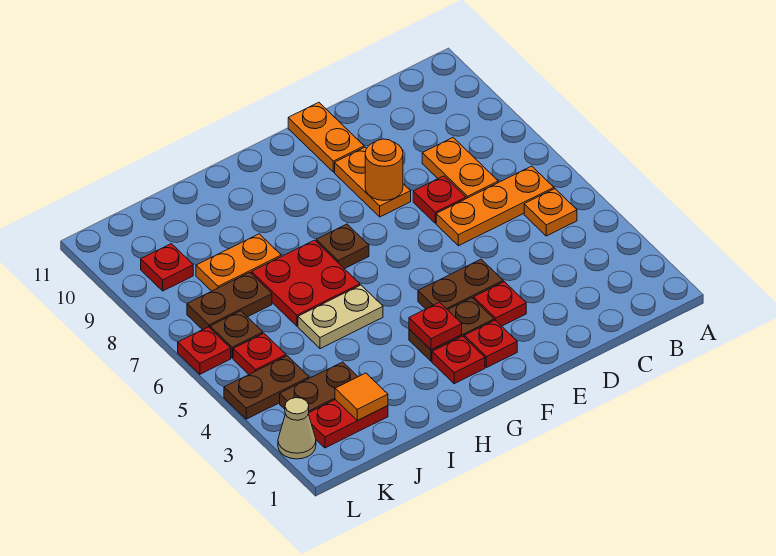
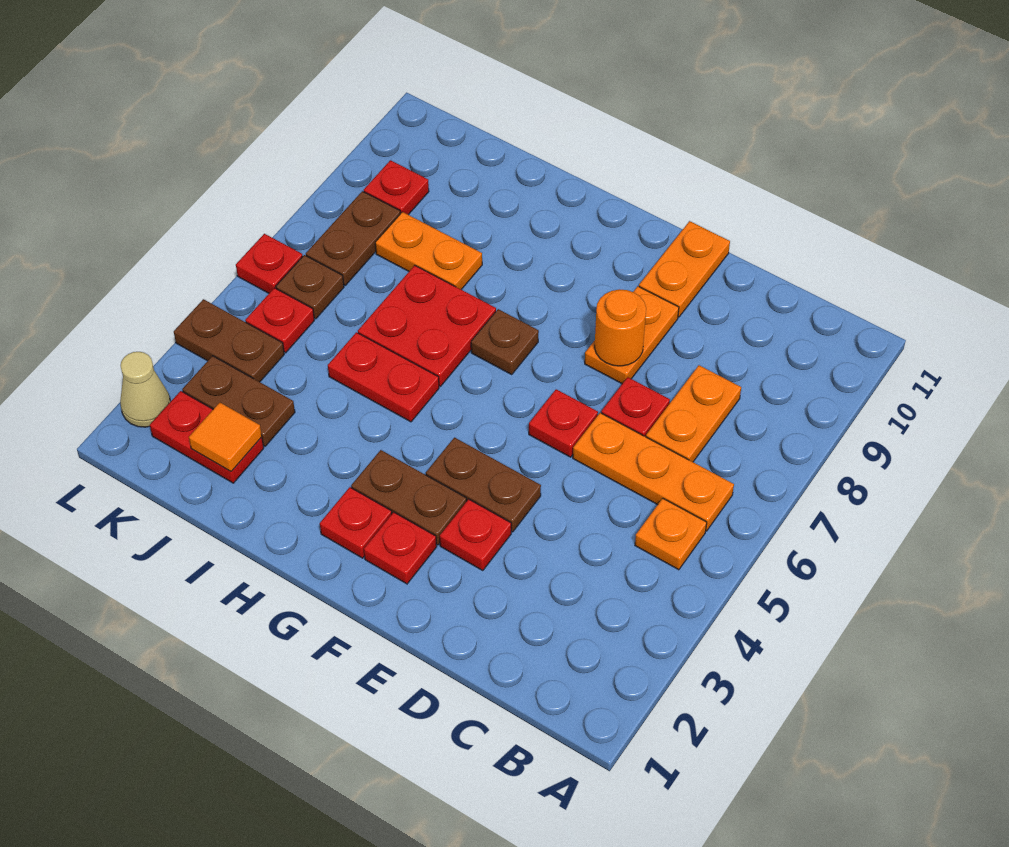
red plate G3 level 2 -> red plate E6 level 1
tan plate H5:I5 level 1 -> red plate H5:I5 level 1
brown plate J7:K7 level 1 -> brown plate K7:K8 level 1

